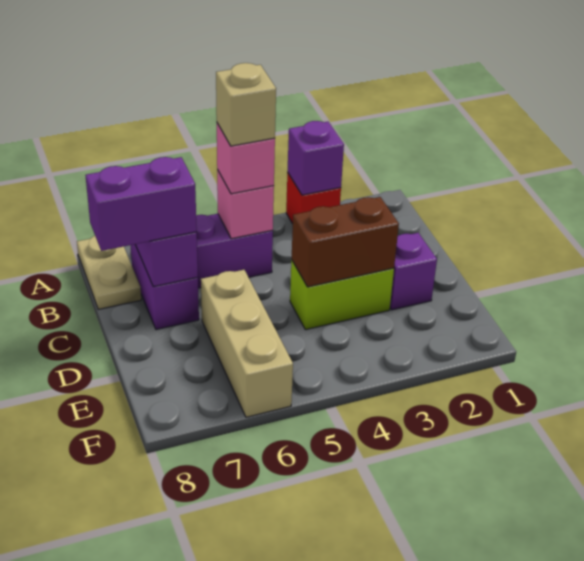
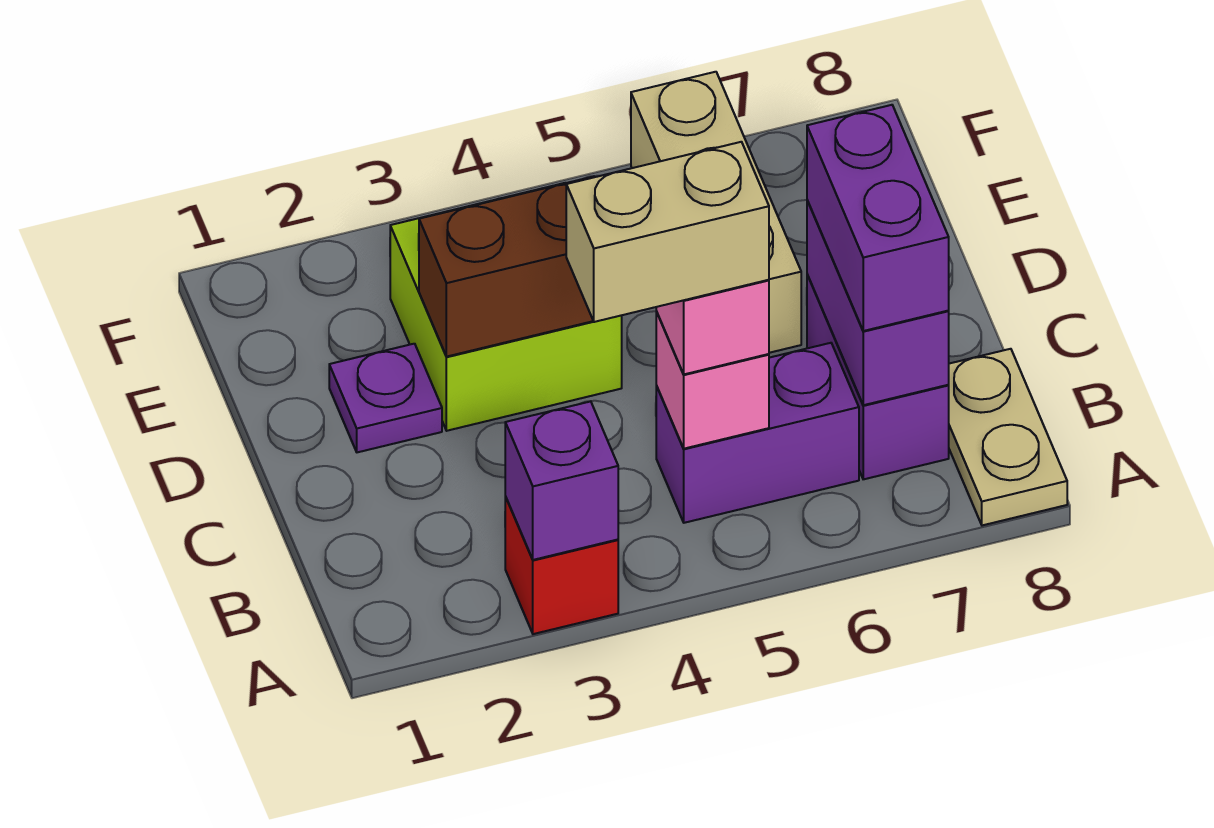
tan brick B5 level 4 -> tan brick B4:B5 level 4
purple brick C7:C8 level 3 -> purple brick B7:C7 level 3
purple brick D2 level 1 -> purple plate D2 level 1
lime brick D3:D4 level 1 -> lime brick D3:E4 level 1

